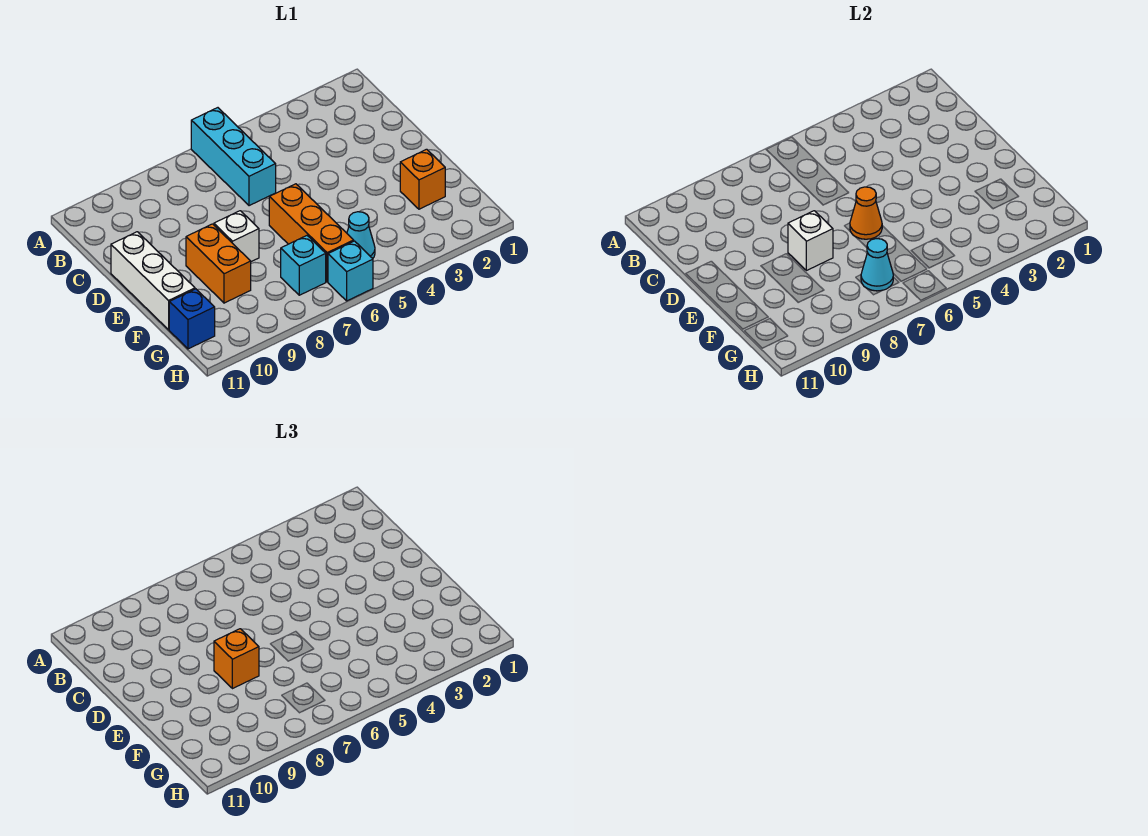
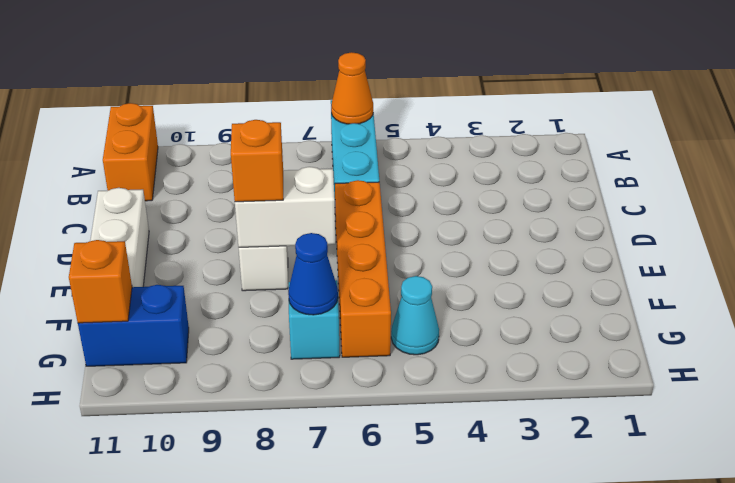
orange brick E6:G6 level 1 -> orange brick D6:G6 level 1
orange cone E6 level 2 -> orange cone A6 level 2
white brick E8 level 2 -> white brick E7:E8 level 2
orange brick E9:F9 level 1 -> orange brick A11:B11 level 1
orange brick F2 level 1 -> orange brick G11 level 2
cyan cone G7 level 2 -> blue cone G7 level 2
blue brick G11 level 1 -> blue brick G10:G11 level 1
cyan brick H6 level 1 -> none

